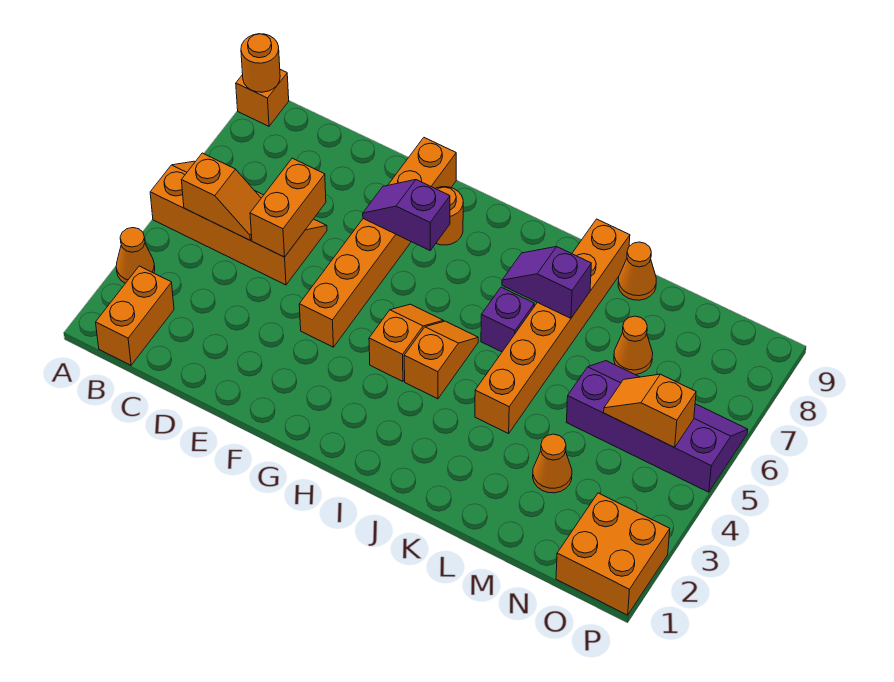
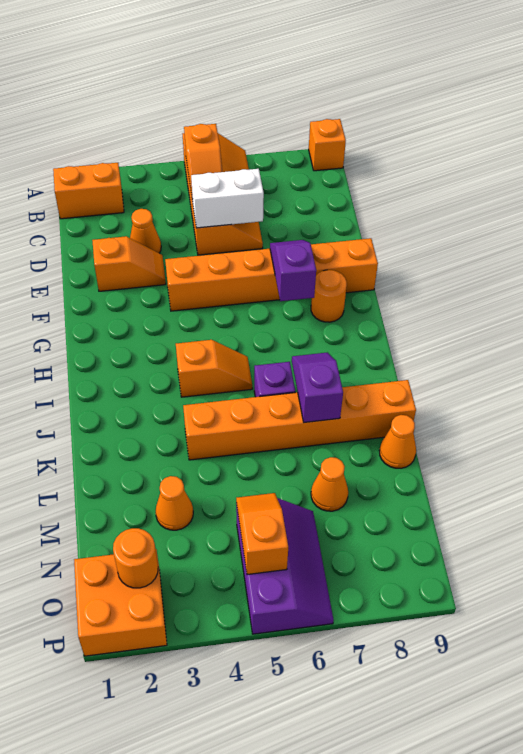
orange cone A3 level 1 -> orange cone D3 level 1
orange round brick A9 level 2 -> orange round brick O2 level 2
orange brick D5:D6 level 2 -> white brick D5:D6 level 2
orange slope H4:H5 level 1 top 4 -> orange slope E2:E3 level 1 top 2
purple slope M5:P6 level 1 top 5 -> purple slope N5:P6 level 1 top 5

